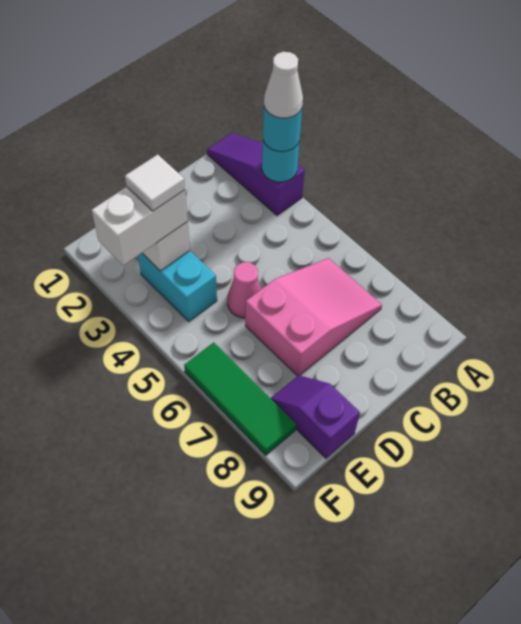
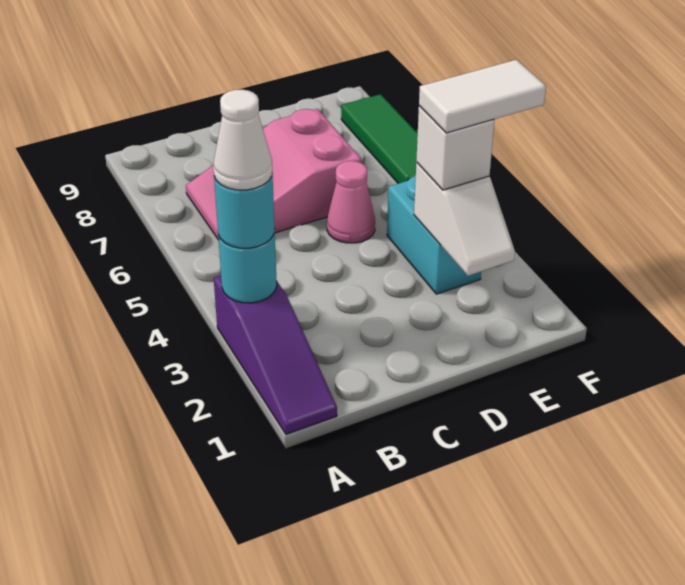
white brick E3:F3 level 3 -> white brick E3 level 3
white tile E3 level 4 -> white tile E3:F3 level 4
purple slope E8:E9 level 1 top 9 -> none

